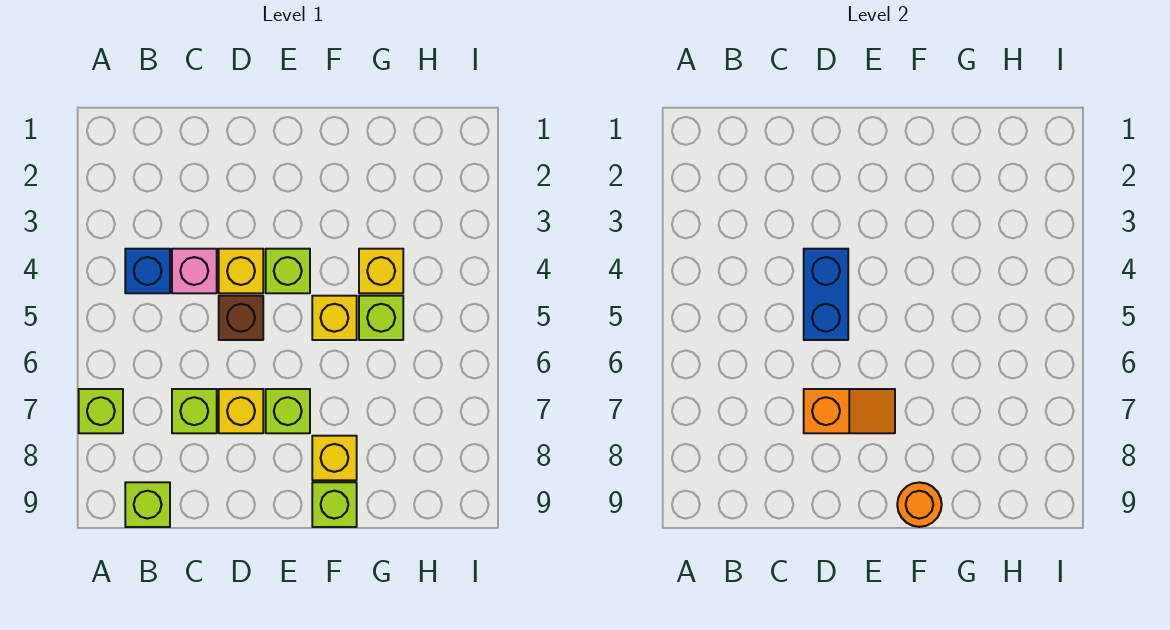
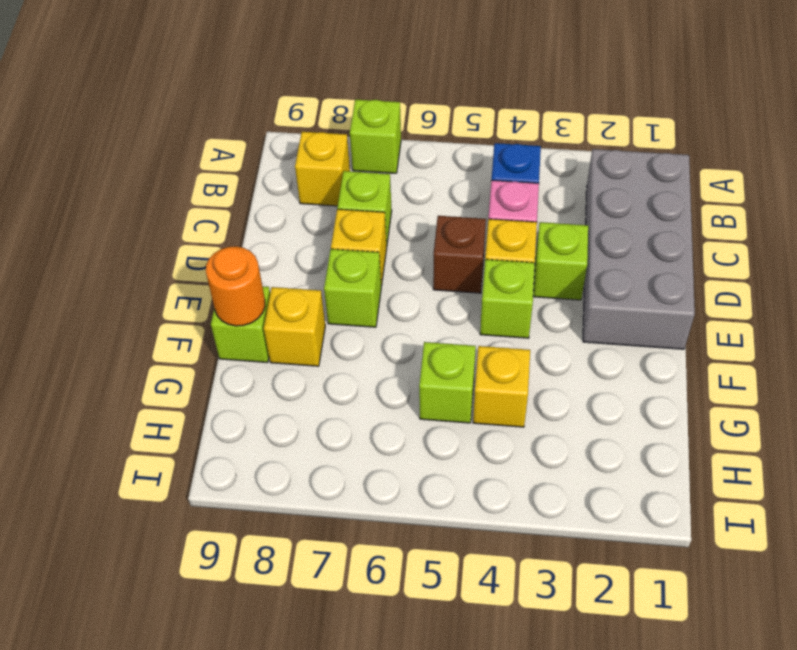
none -> grey brick B1:E2 level 1
lime brick B9 level 1 -> lime brick D3 level 1
blue brick D4:D5 level 2 -> none
orange slope D7:E7 level 2 top D -> none
yellow brick F5 level 1 -> yellow brick B8 level 1

